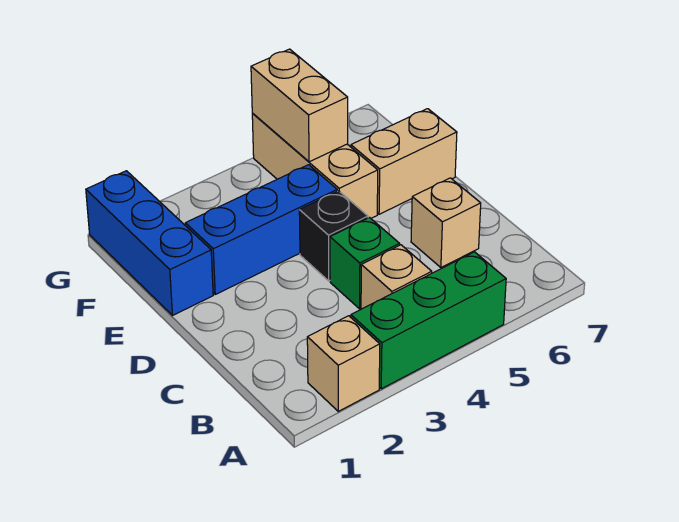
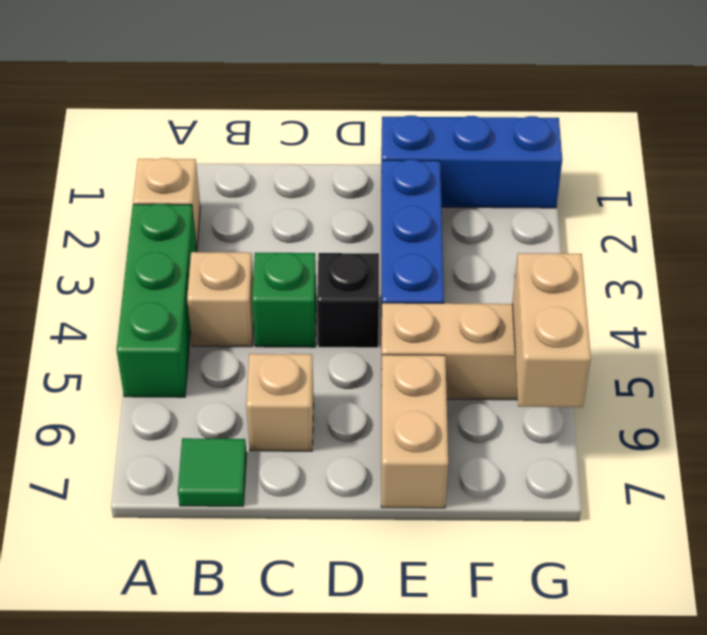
none -> green tile B7 level 1
tan brick F5:G5 level 2 -> tan brick G5:G6 level 2

